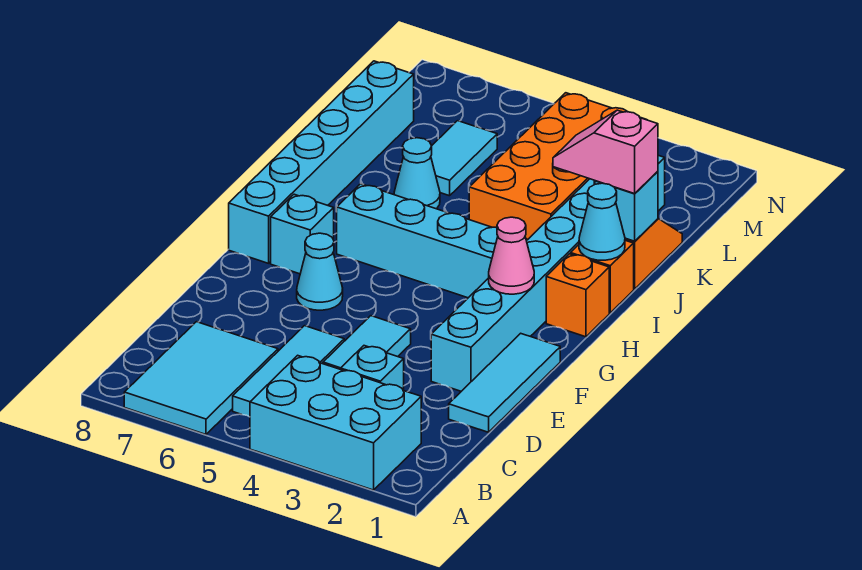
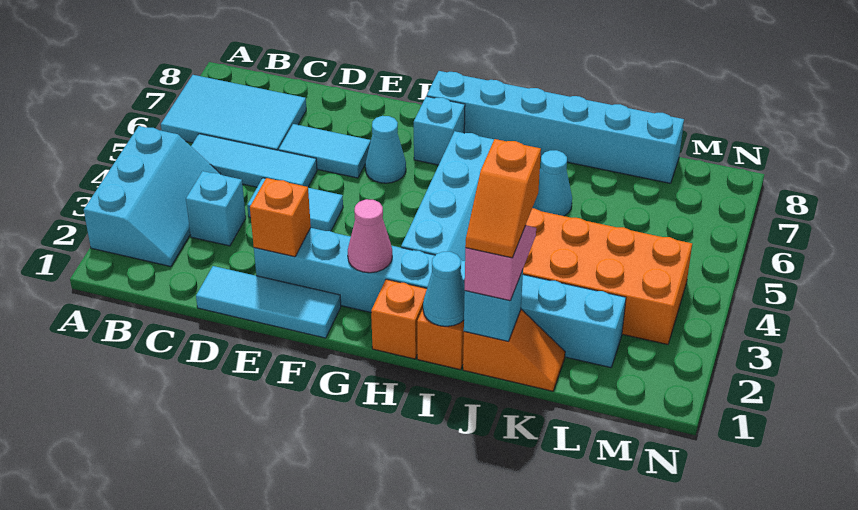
cyan brick A2:B4 level 1 -> cyan slope A2:B4 level 1 top A
none -> orange brick E2 level 2
none -> orange slope J1:J2 level 4 top 2
cyan tile K6:L6 level 1 -> cyan tile D6:E6 level 1

